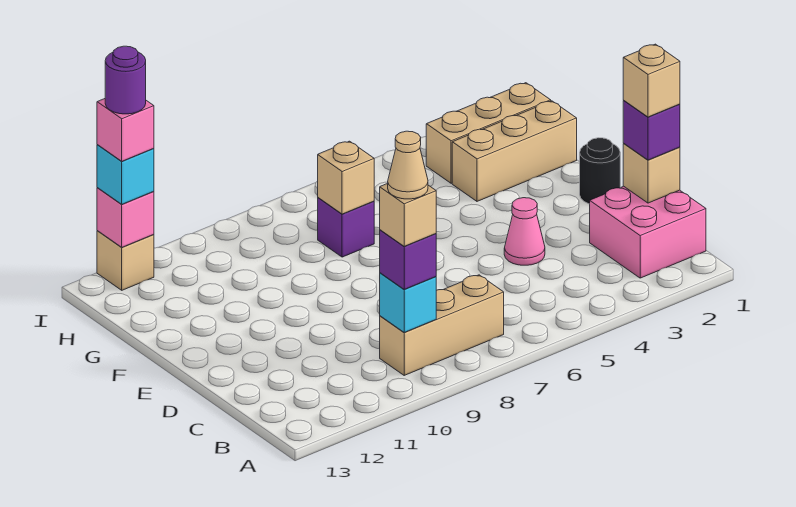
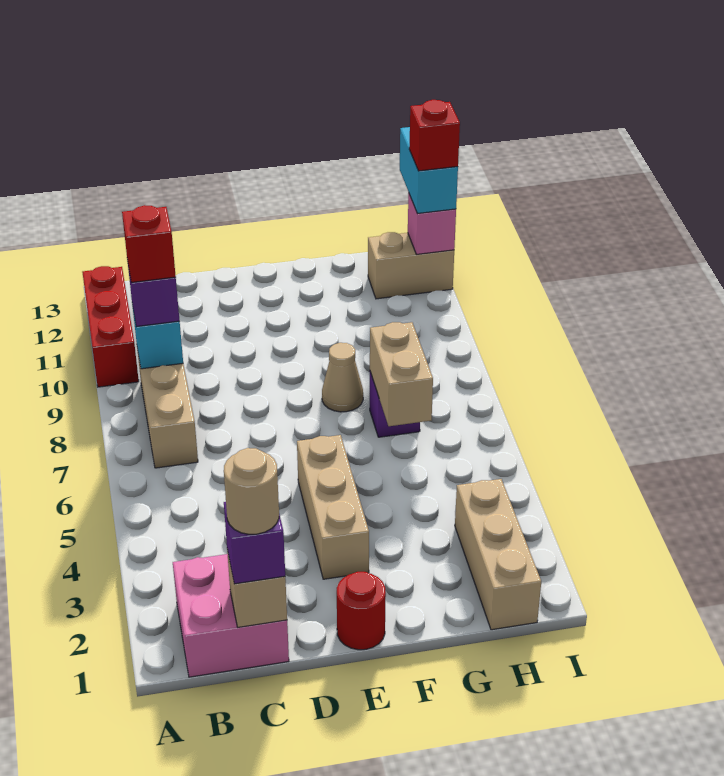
none -> red brick A10:A12 level 1
tan brick B9 level 4 -> red brick B9 level 4
tan cone B9 level 5 -> tan cone F8 level 1
tan brick C1 level 4 -> tan round brick C1 level 4
pink cone D4 level 1 -> none
black round brick E1 level 1 -> red round brick E1 level 1
tan brick G1:G3 level 1 -> tan brick E3:E5 level 1
tan brick G7 level 2 -> tan brick G6:G7 level 2
tan brick I12 level 1 -> tan brick H12:I12 level 1
cyan brick I12 level 3 -> cyan brick I12:I13 level 3
pink brick I12 level 4 -> red brick I12 level 4
purple round brick I12 level 5 -> none

